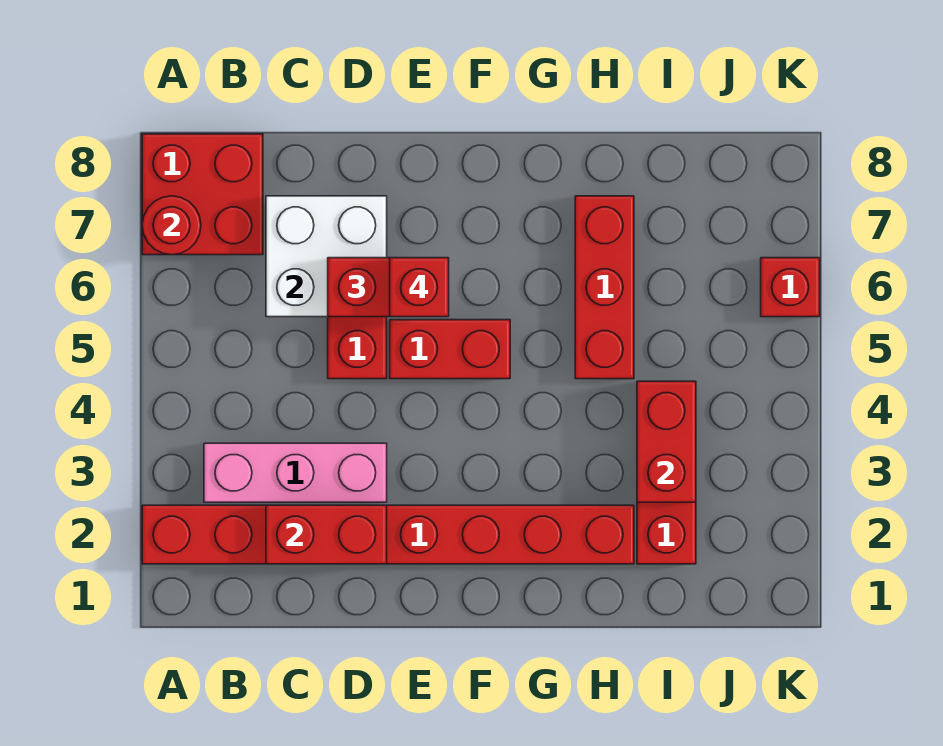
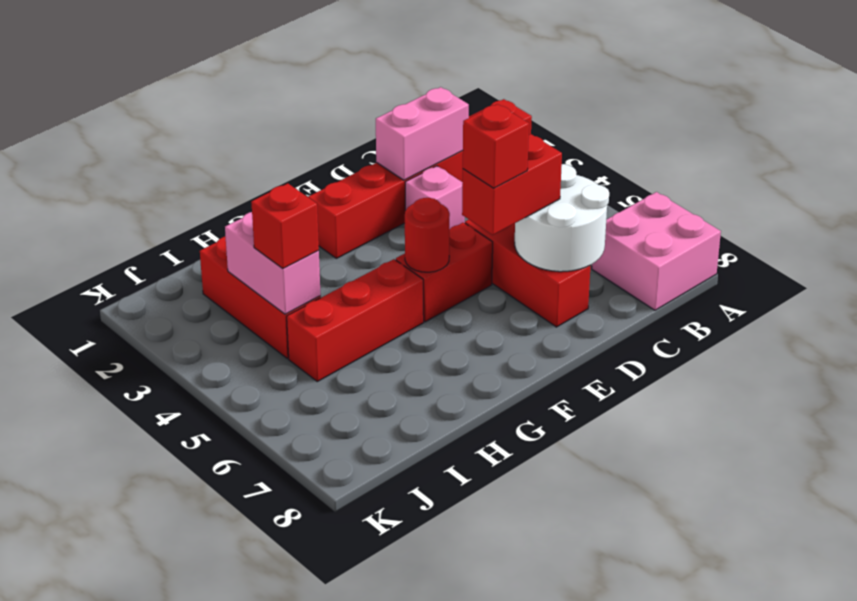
red brick A2:H2 level 1 -> red brick A2:F2 level 1
red brick A7:B8 level 1 -> pink brick A7:B8 level 1
red round brick A7 level 2 -> red round brick F5 level 2
pink brick B3:D3 level 1 -> pink brick D3 level 1
red brick C2:D2 level 2 -> pink brick C2:D2 level 2
white brick C6:D7 level 2 -> white round brick C6:D7 level 2
red brick H5:H7 level 1 -> red brick G5:I5 level 1
red brick I3:I4 level 2 -> pink brick I3:I4 level 2
red brick K6 level 1 -> red brick I4 level 3

